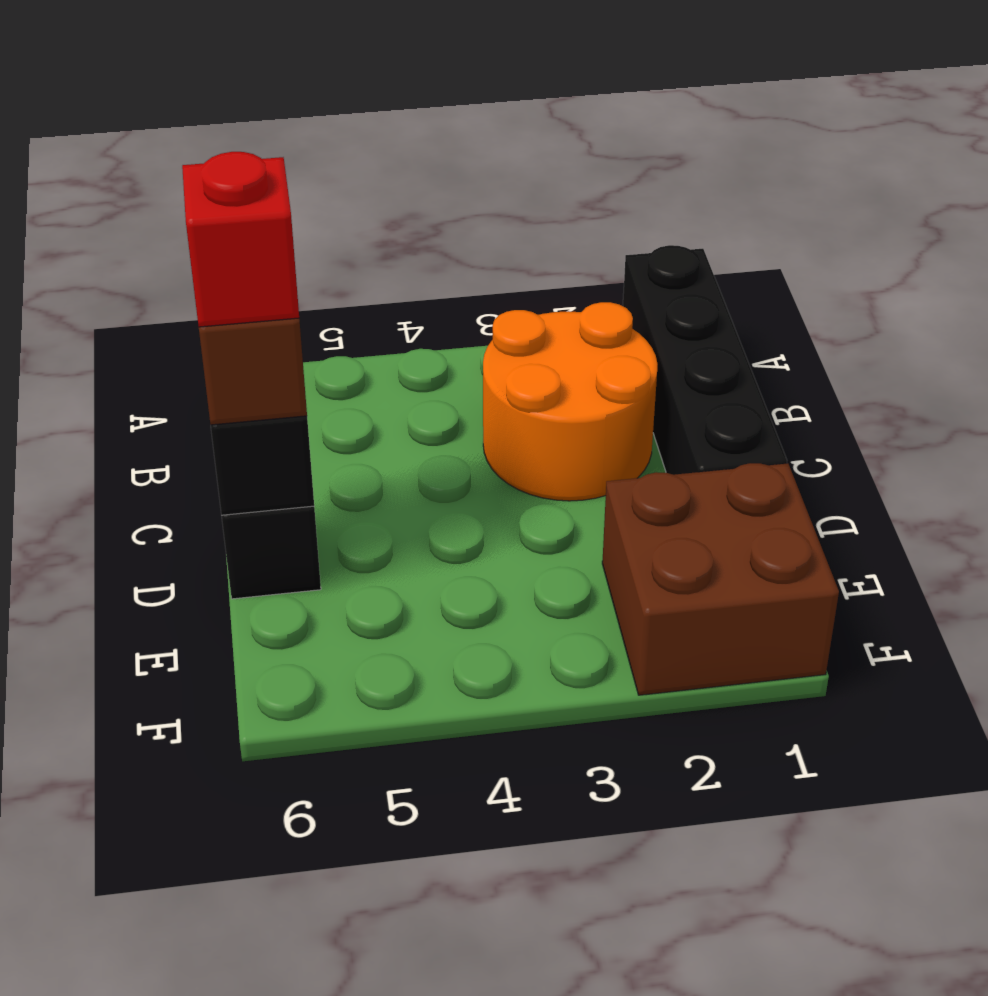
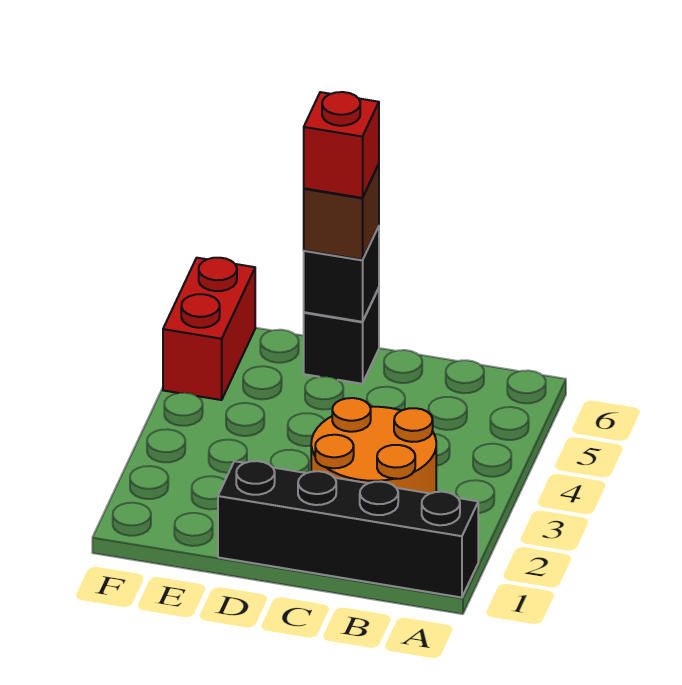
brown brick E1:F2 level 1 -> none
none -> red brick F5:F6 level 1

